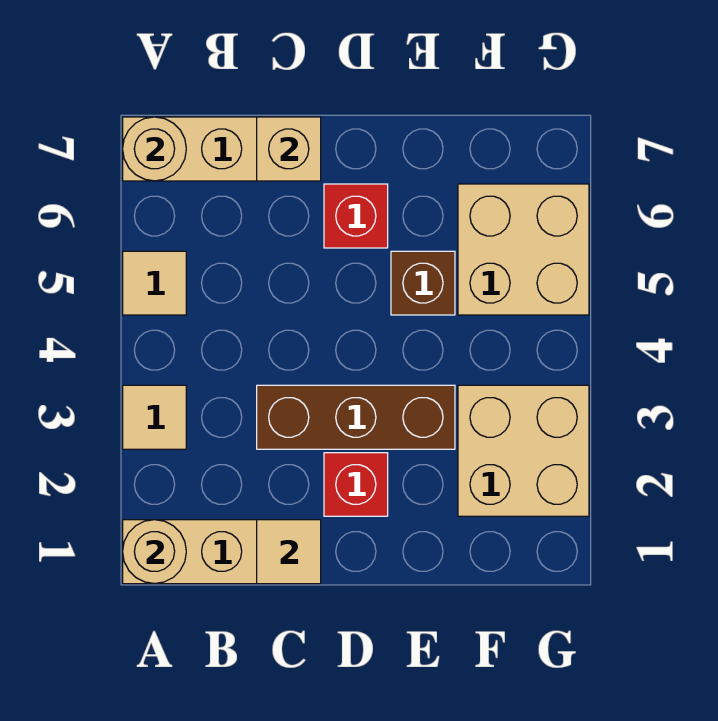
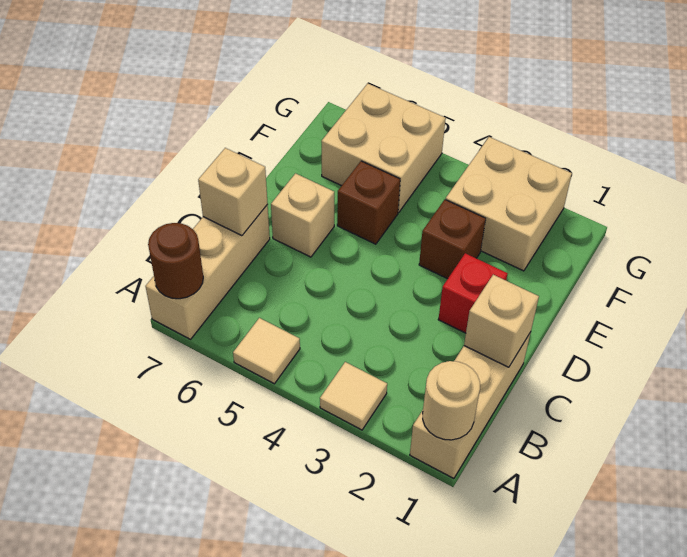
tan round brick A7 level 2 -> brown round brick A7 level 2
tan tile C1 level 2 -> tan brick C1 level 2
brown brick C3:E3 level 1 -> brown brick E3 level 1
red brick D6 level 1 -> tan brick D6 level 1

